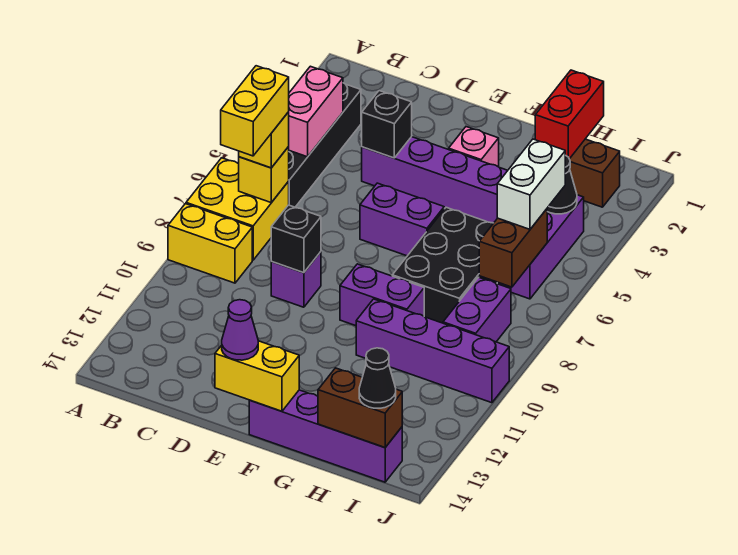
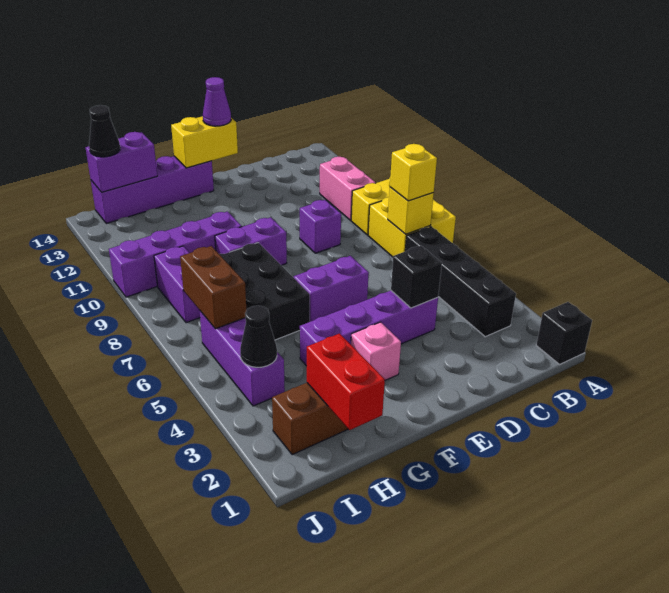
pink brick B4:B5 level 2 -> pink brick B10:B11 level 1
yellow brick B7:B8 level 4 -> none
black brick D9 level 2 -> black brick A1 level 1
brown brick H14:I14 level 2 -> purple brick H14:I14 level 2
white brick I5:I6 level 3 -> none

